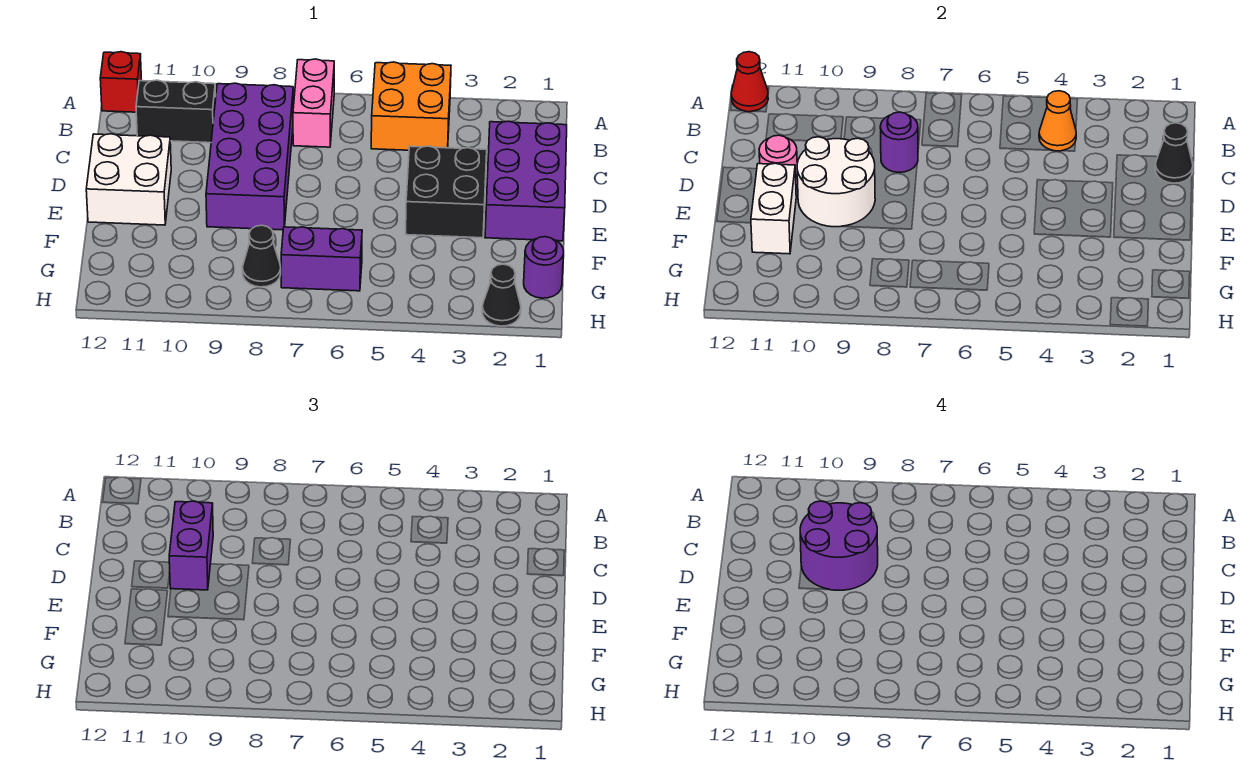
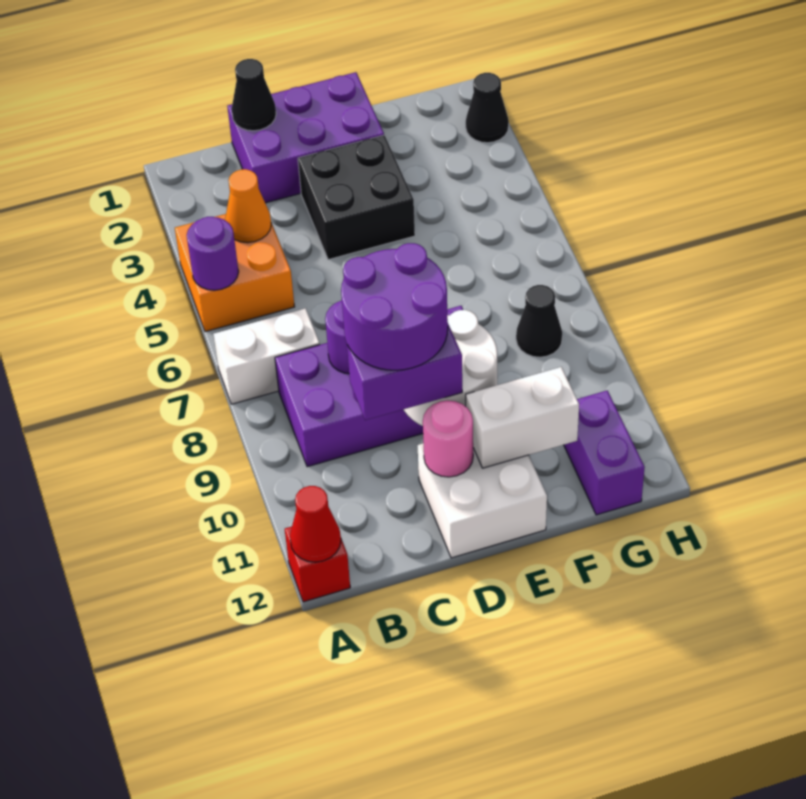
pink brick A7:B7 level 1 -> white brick A7:B7 level 1
black brick B10:B11 level 1 -> none
purple round brick G1 level 1 -> purple round brick A5 level 2
purple brick G6:G7 level 1 -> purple brick G11:G12 level 1

